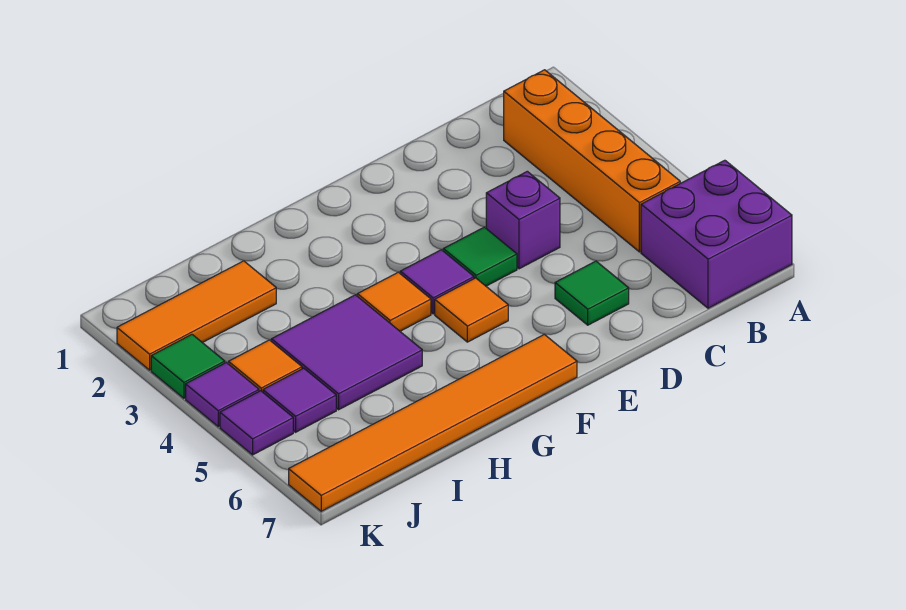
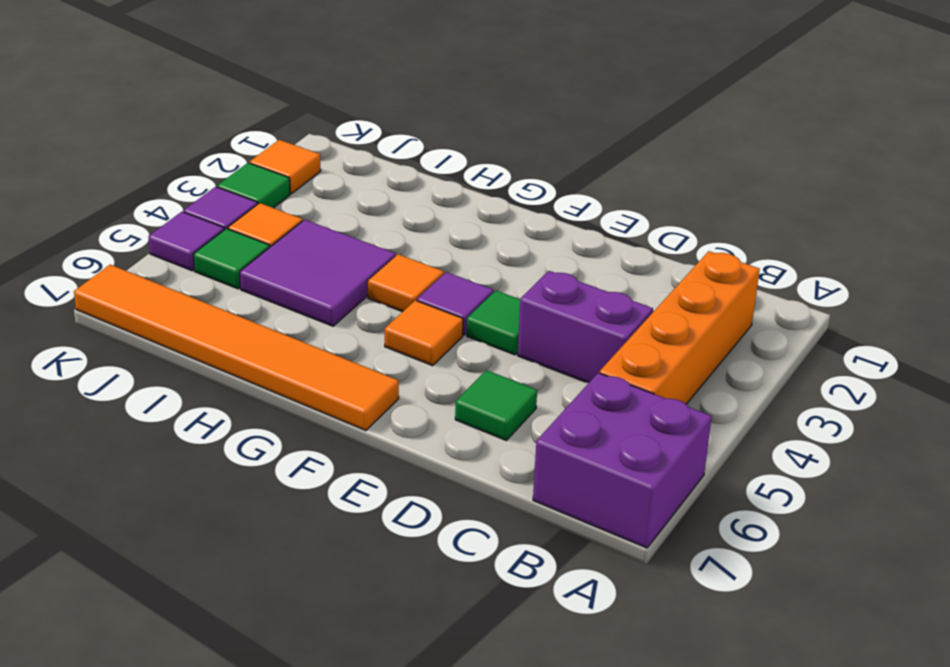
purple brick D4 level 1 -> purple brick C4:D4 level 1
orange tile I2:K2 level 1 -> orange tile K2 level 1
purple tile J5 level 1 -> green tile J5 level 1

